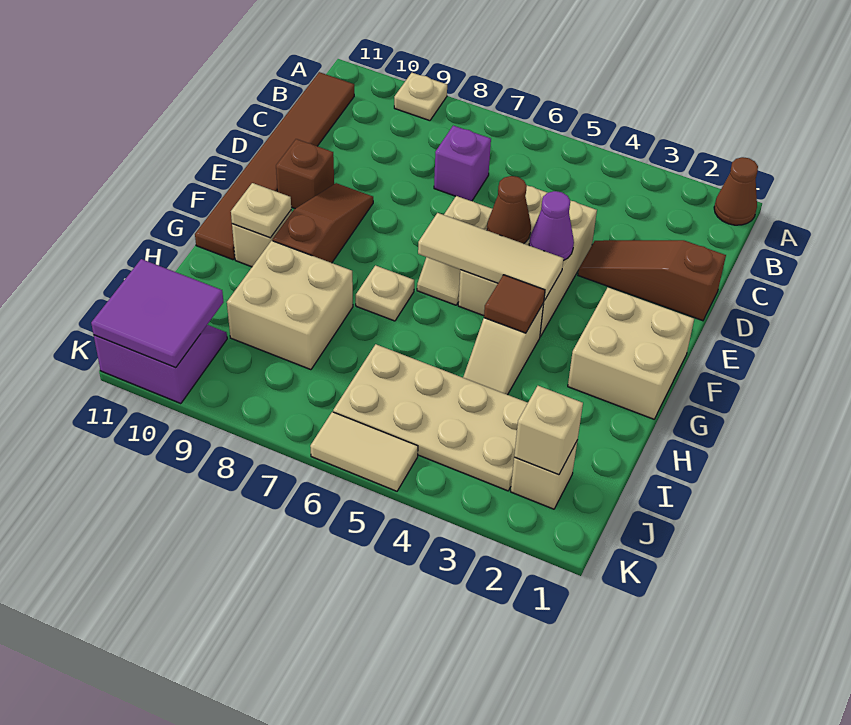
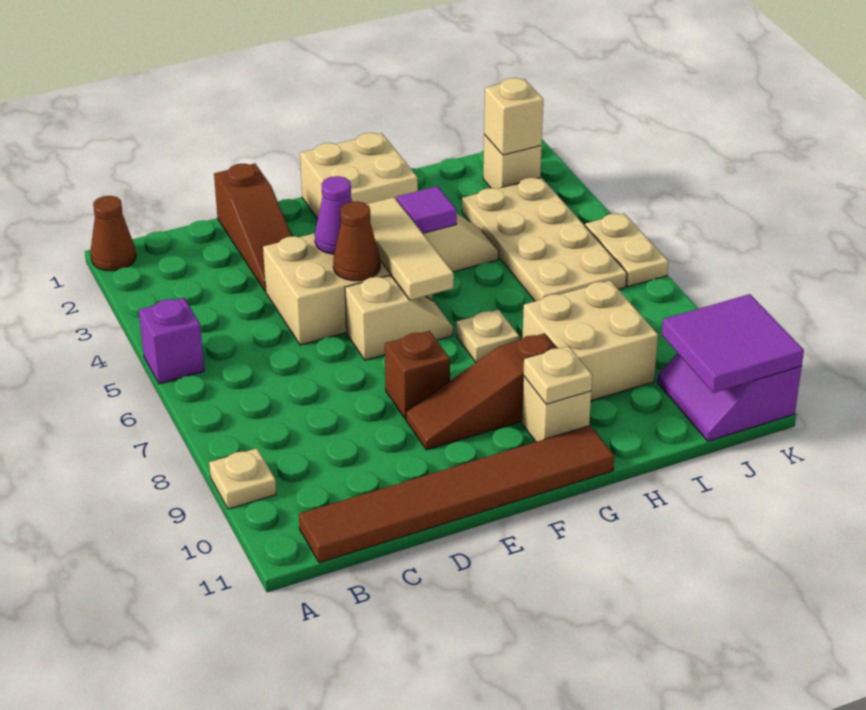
purple brick C7 level 1 -> purple brick A5 level 1
brown brick E10 level 1 -> brown brick E8 level 1
brown tile G4 level 2 -> purple tile G4 level 2
tan tile K5:K6 level 1 -> tan plate K5:K6 level 1

